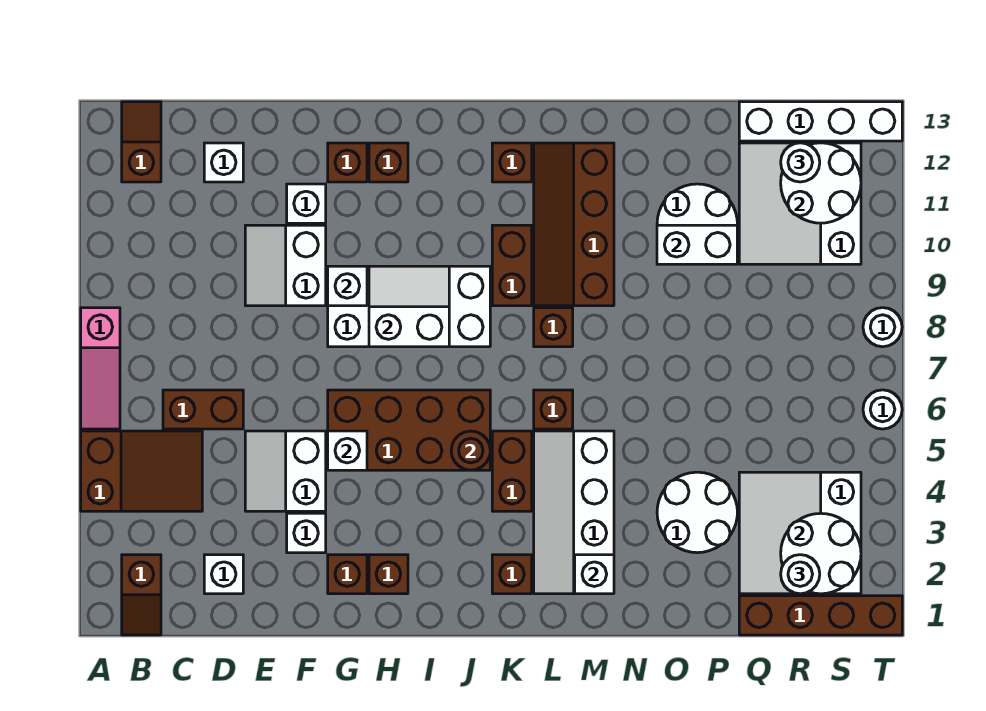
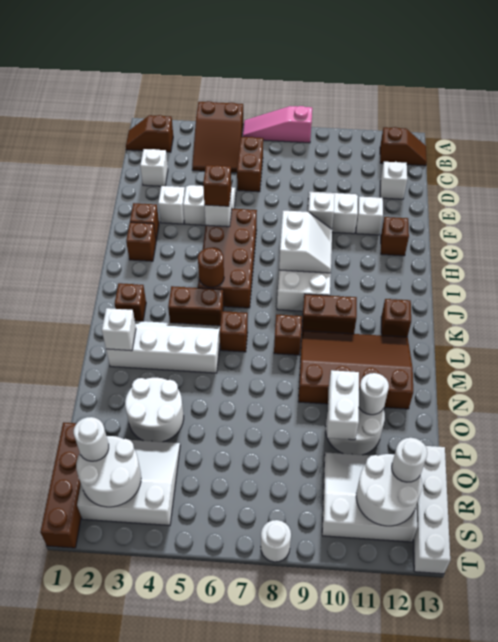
brown brick H12 level 1 -> brown brick G5 level 3
brown slope L9:M12 level 1 top M -> brown slope L9:N12 level 1 top N
white round brick T6 level 1 -> white round brick O11 level 2

